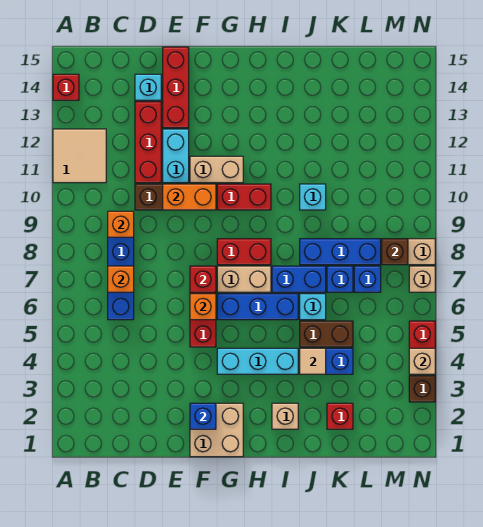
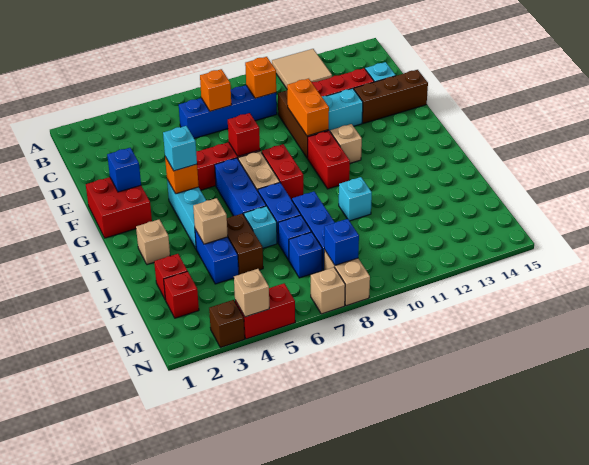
red brick A14 level 1 -> red brick L2 level 1
red brick E13:E15 level 1 -> brown brick E13:E15 level 1
tan brick F1:G2 level 1 -> red brick F1:G2 level 1
orange brick F6 level 2 -> orange brick G4 level 2
tan brick F11:G11 level 1 -> tan brick G11 level 1
none -> cyan brick G4 level 3
tan tile J4 level 2 -> tan brick J4 level 2
brown brick M8 level 2 -> blue brick M8 level 2

